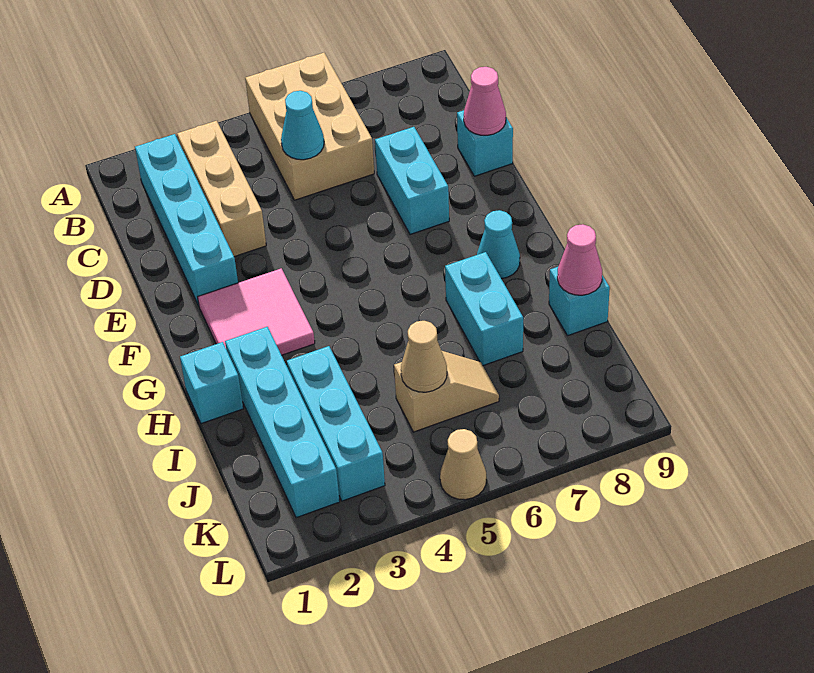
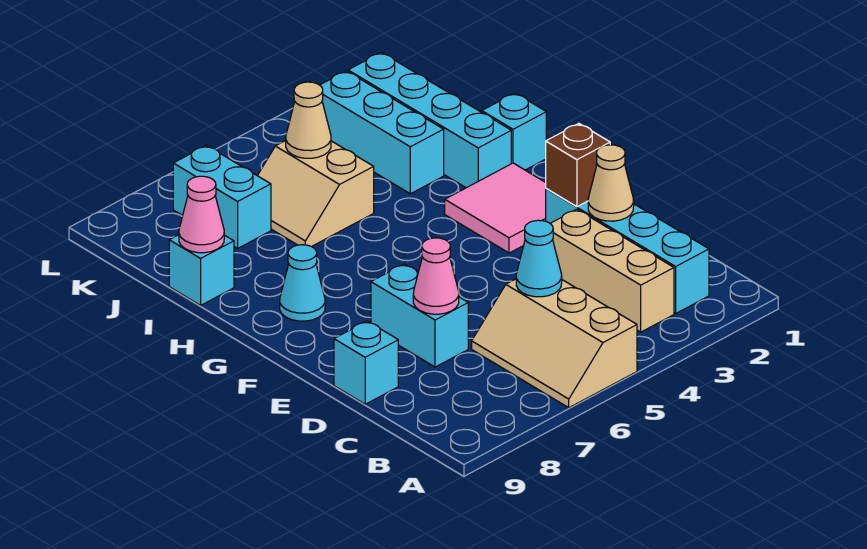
tan brick A5:C6 level 1 -> tan slope A5:C6 level 1 top 5
pink cone D9 level 2 -> pink cone D7 level 2
none -> brown brick E2 level 2
cyan brick H7:I7 level 1 -> cyan brick J7:K7 level 1
tan slope J5:J6 level 1 top 5 -> tan slope I5:J6 level 1 top 5
tan cone L5 level 1 -> tan cone D2 level 2

